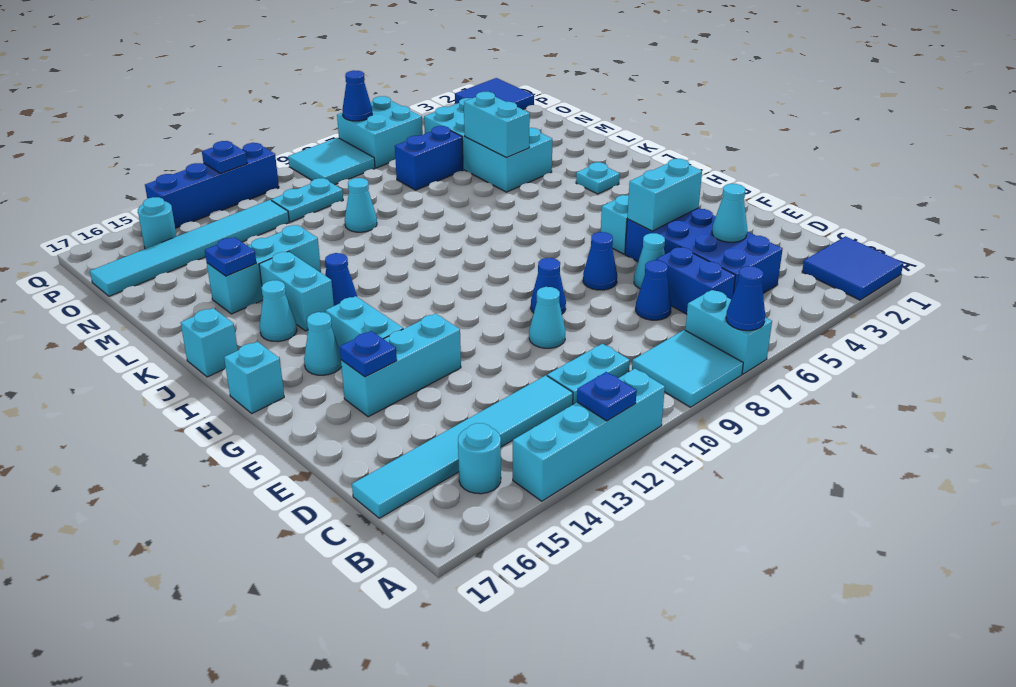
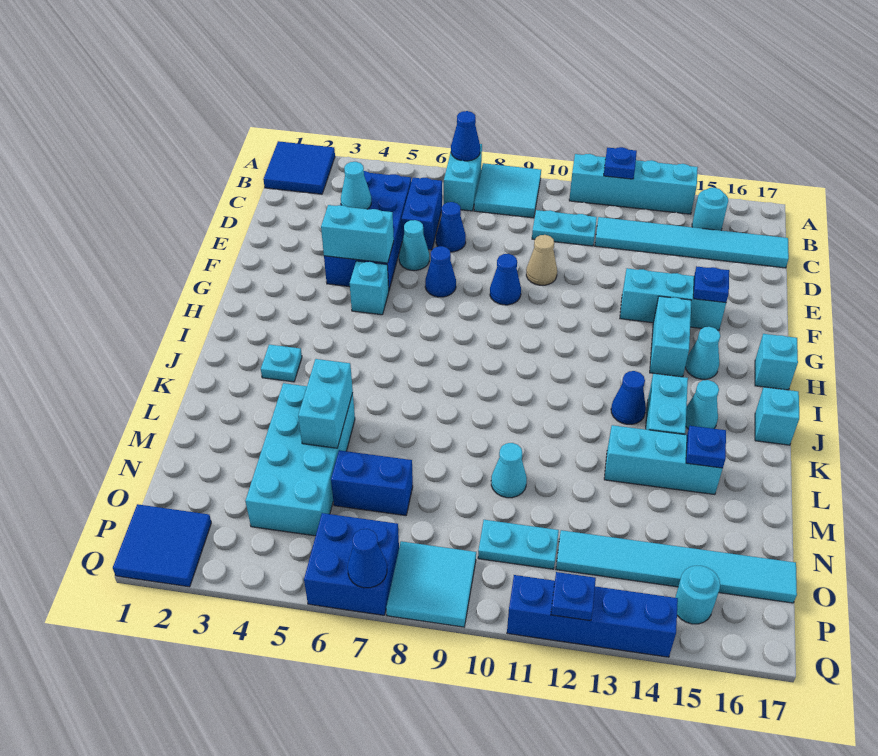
cyan cone E10 level 1 -> tan cone E10 level 1
cyan brick P6:Q7 level 1 -> blue brick P6:Q7 level 1

